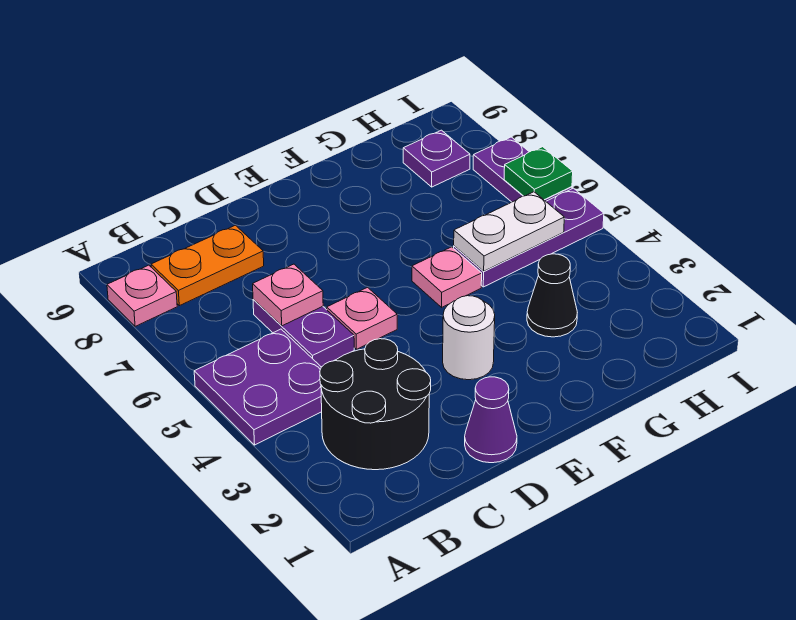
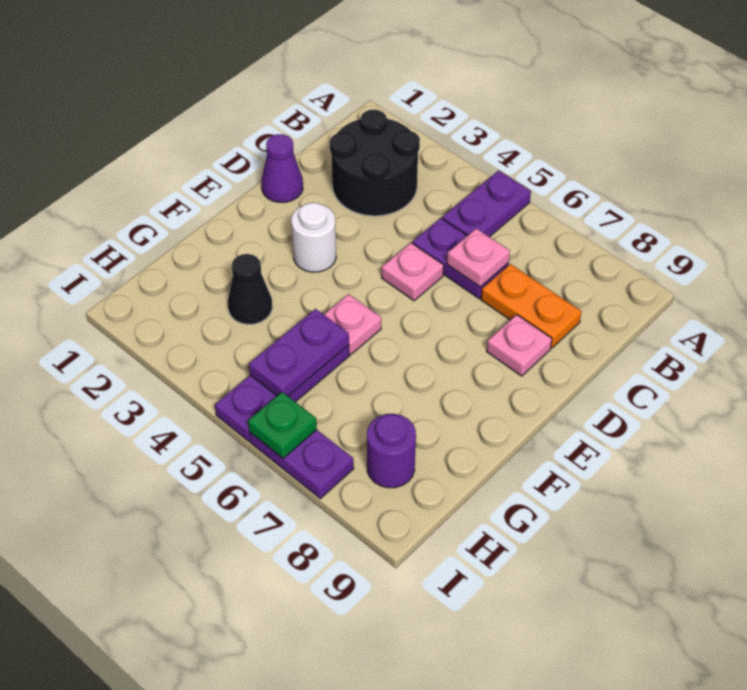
purple plate A4:B5 level 1 -> purple plate A5:B5 level 1
pink plate A8 level 1 -> pink plate D8 level 1
orange plate B8:C8 level 1 -> orange plate C7:C8 level 1
white plate G5:H5 level 2 -> purple plate G5:H5 level 2
purple plate H8 level 1 -> purple round brick H8 level 1

